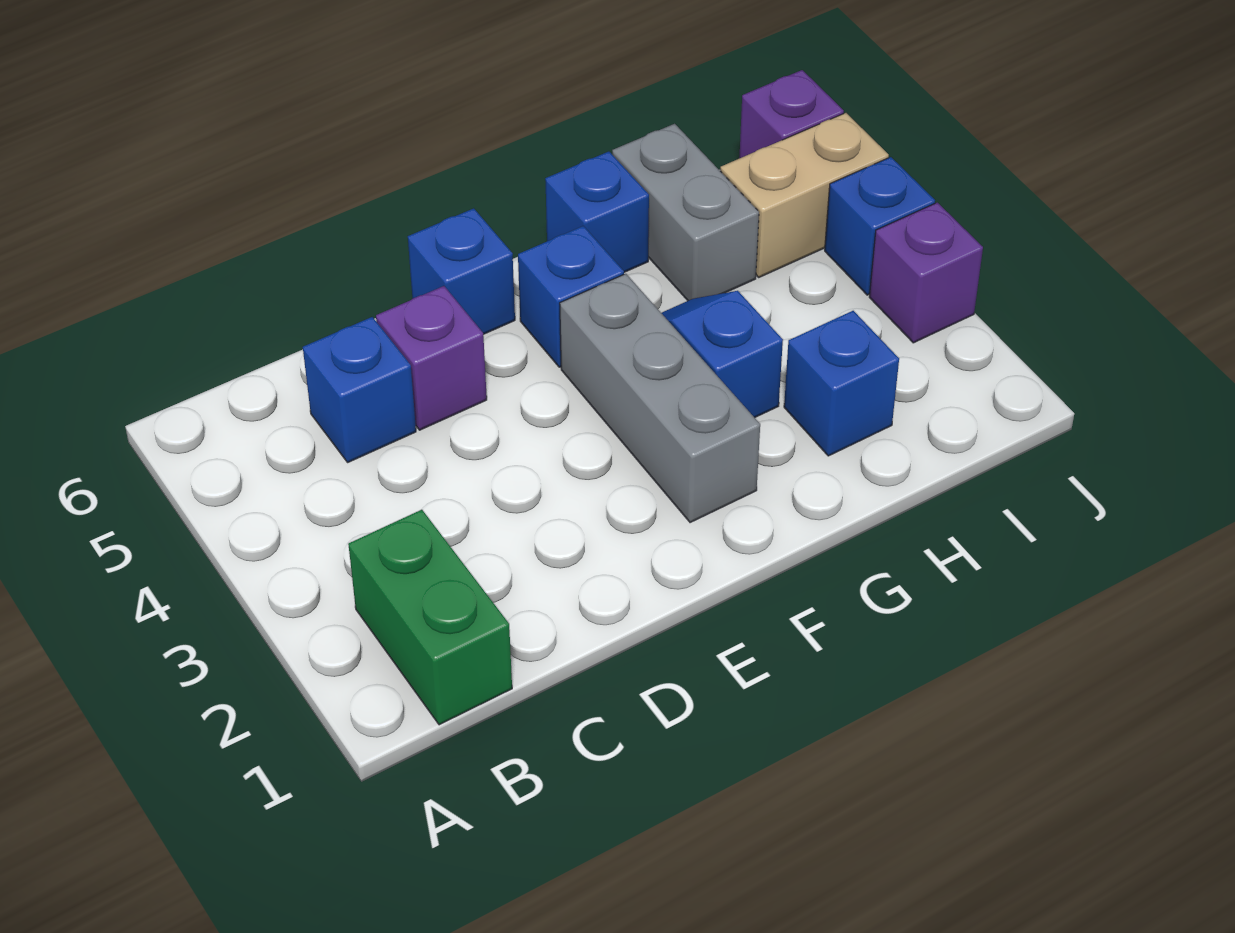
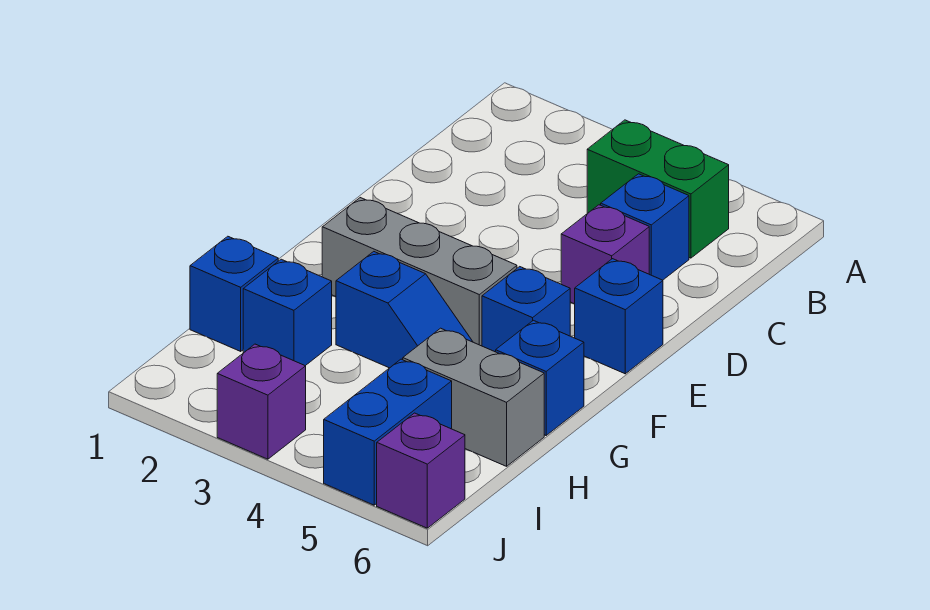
green brick B1:B2 level 1 -> green brick B4:B5 level 1
tan brick I5:J5 level 1 -> blue brick I5:J5 level 1
blue brick J4 level 1 -> blue brick H1 level 1

